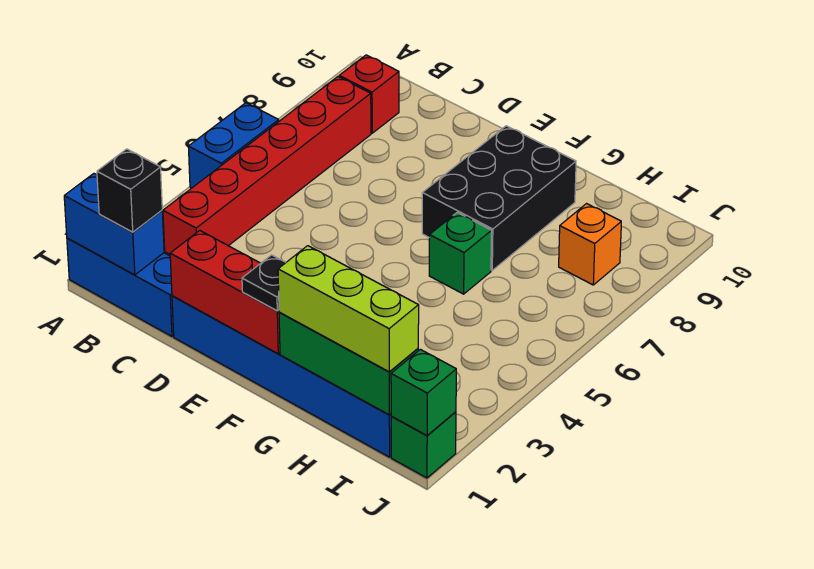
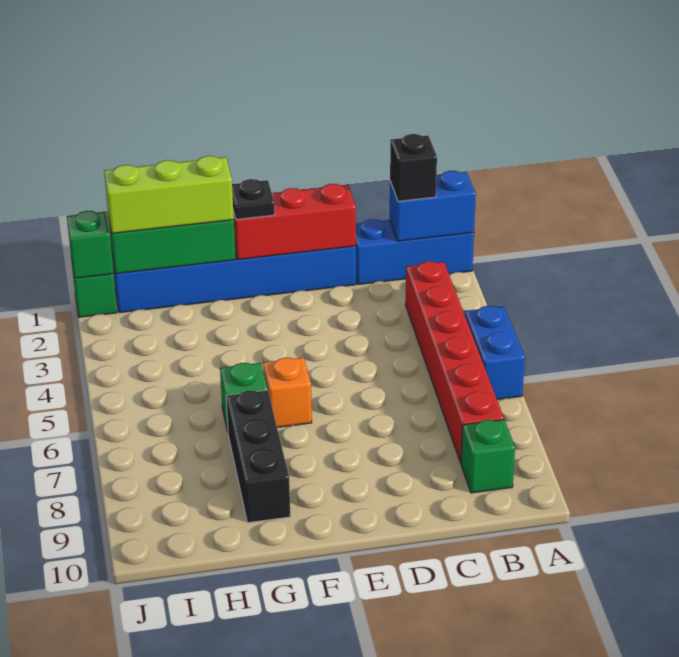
red brick B9 level 1 -> green brick B9 level 1
black brick F7:G9 level 1 -> black brick G7:G9 level 1
orange brick I8 level 1 -> orange brick F6 level 1

